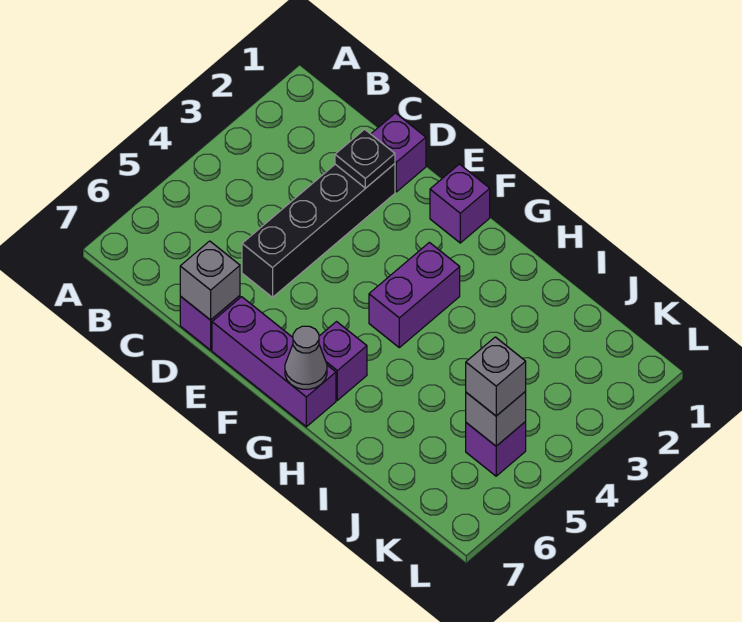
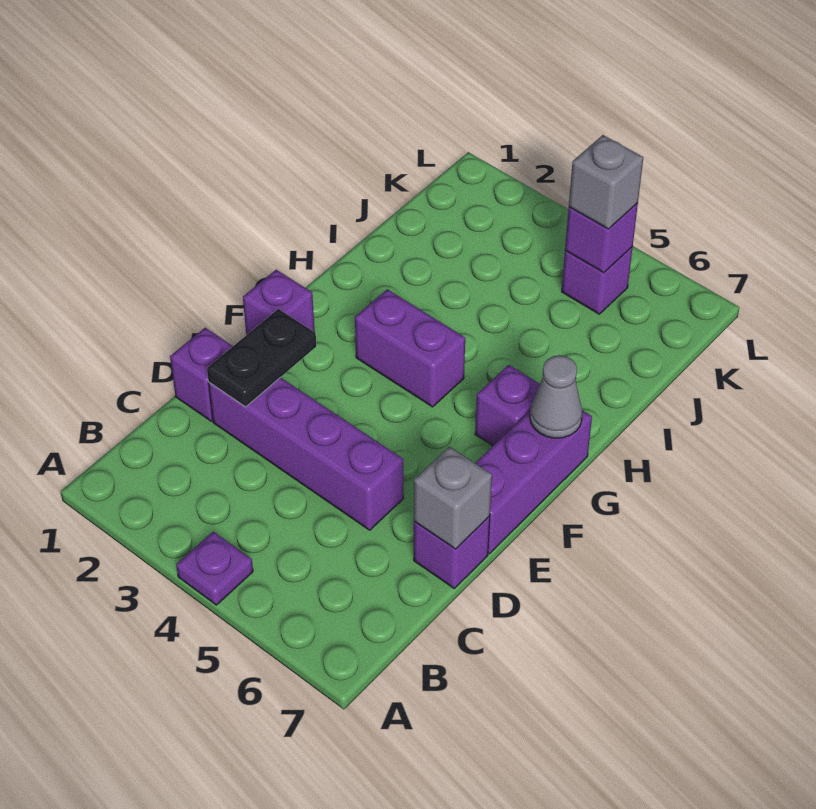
none -> purple plate A4 level 1
black brick D2:D5 level 1 -> purple brick D2:D5 level 1
black plate D2 level 2 -> black plate D2:E2 level 2
grey brick K5 level 2 -> purple brick K5 level 2

